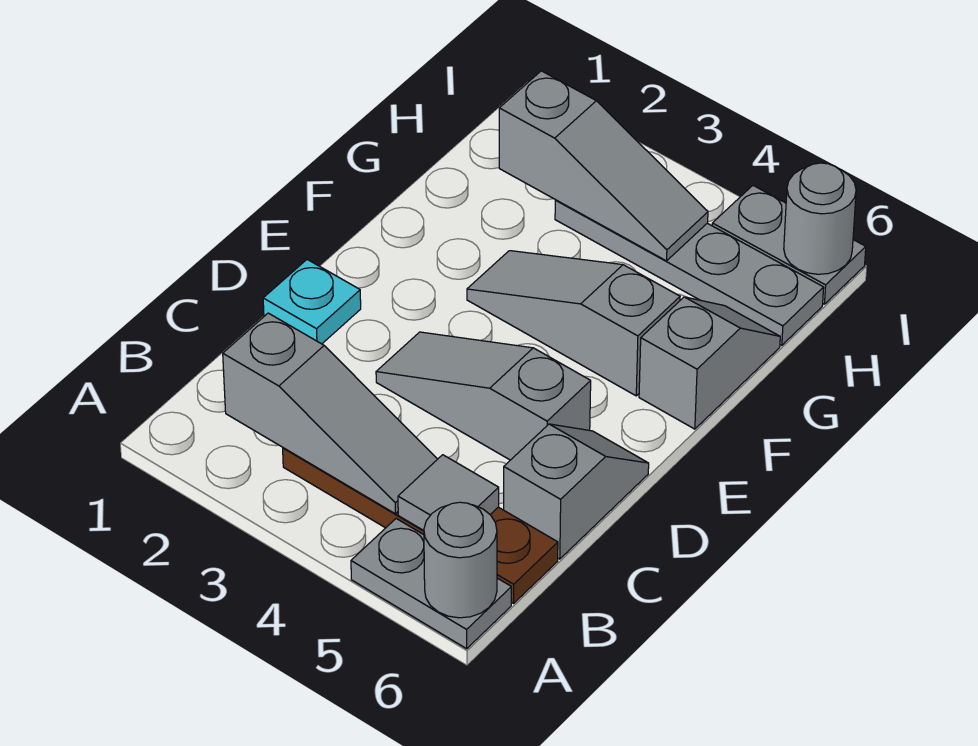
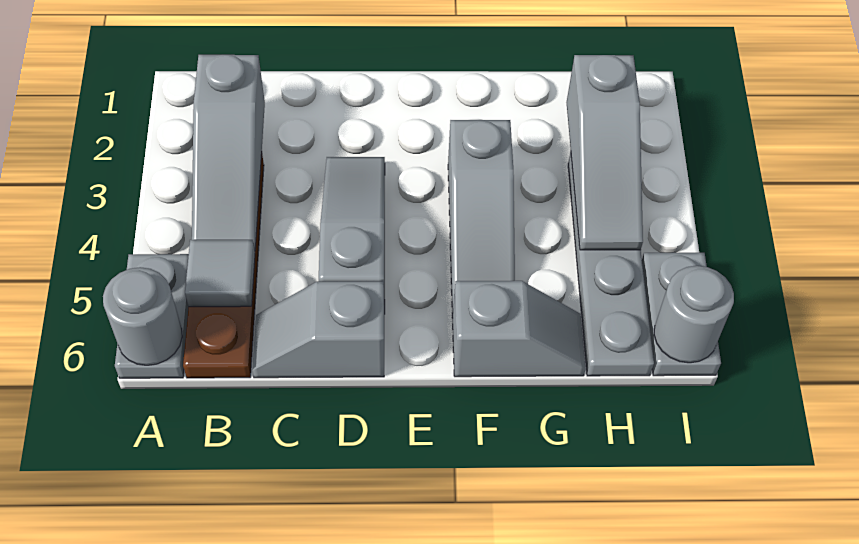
grey slope C6:D6 level 1 top C -> grey slope C6:D6 level 1 top D
cyan plate D1 level 1 -> none
grey slope F3:F5 level 1 top 5 -> grey slope F3:F5 level 1 top 3

